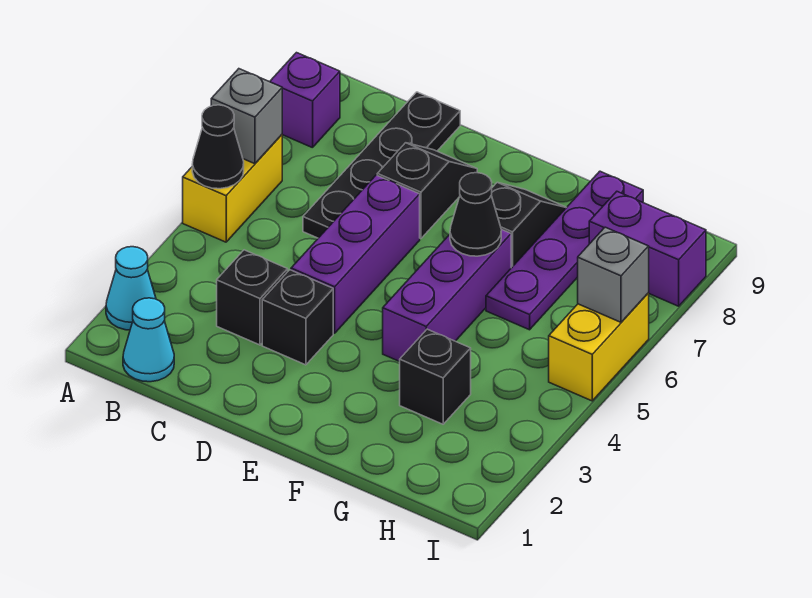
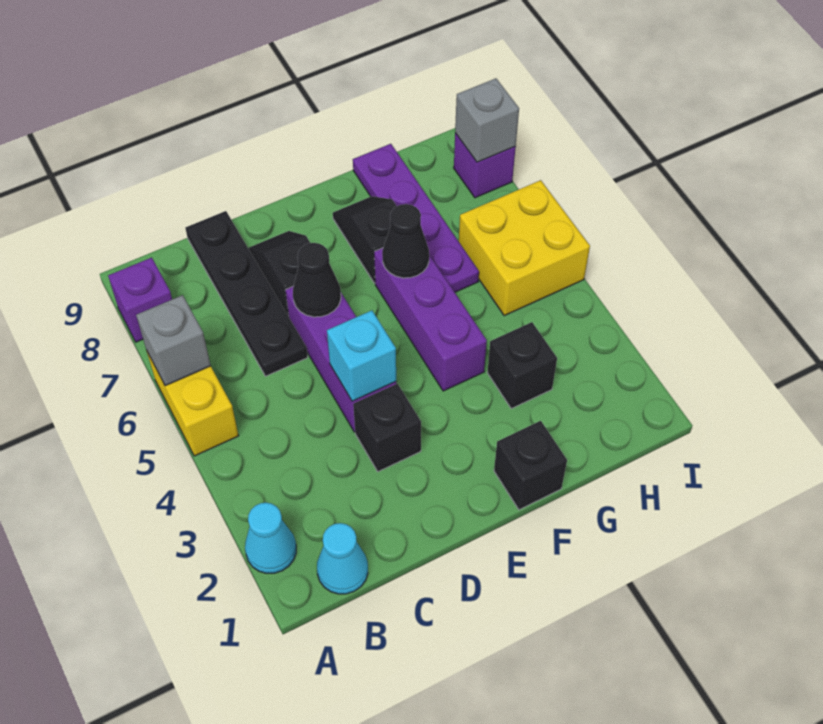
black cone A5 level 2 -> black cone D6 level 2
black brick C3 level 1 -> black brick F1 level 1
none -> cyan brick D4 level 2
purple brick H8:I8 level 1 -> purple brick I8 level 1
yellow brick I5:I6 level 1 -> yellow brick H5:I6 level 1
grey brick I6 level 2 -> grey brick I8 level 2

